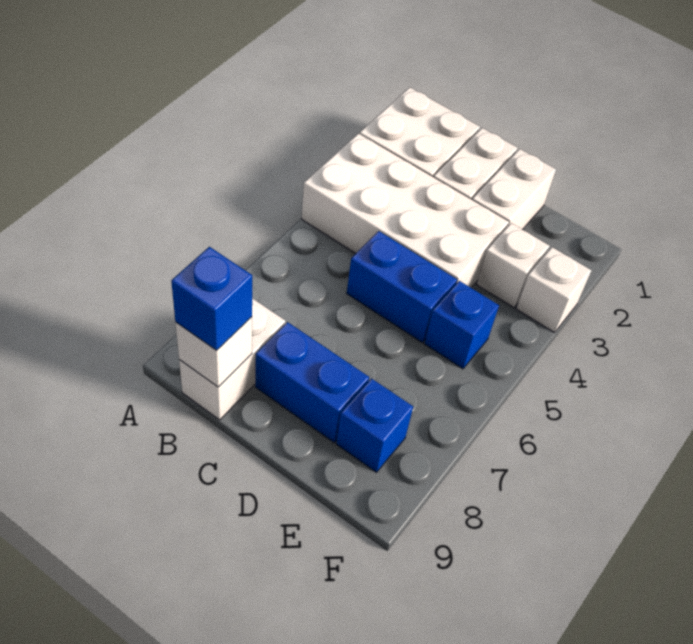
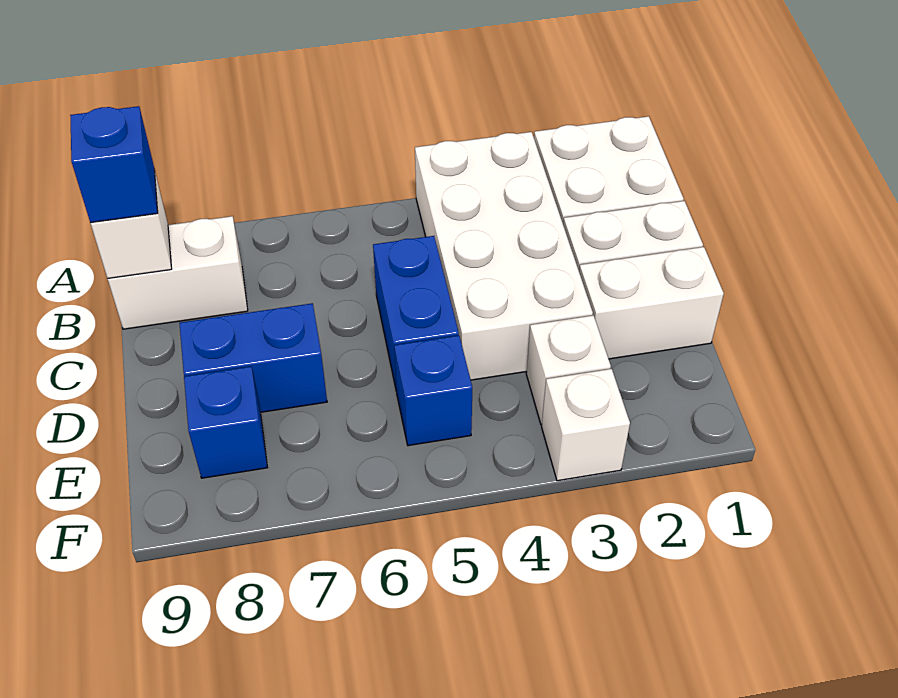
blue brick C8:D8 level 1 -> blue brick D7:D8 level 1

